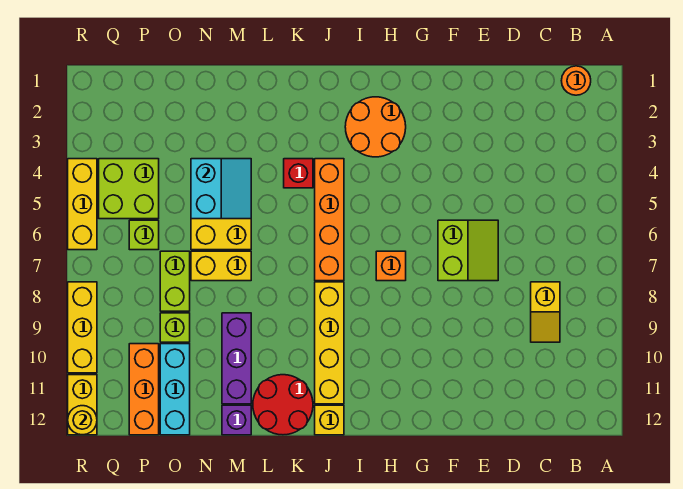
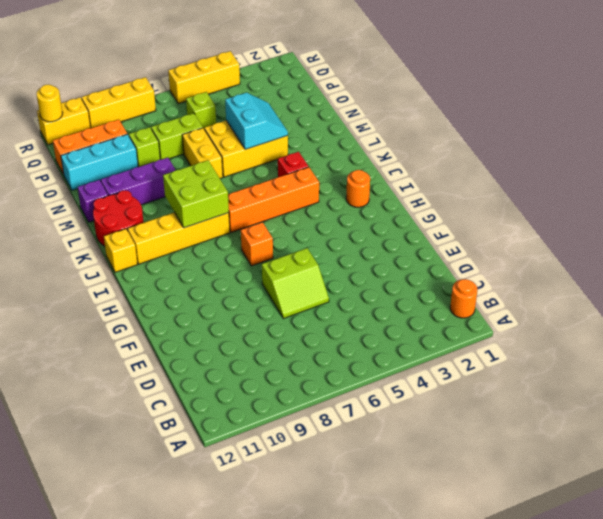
yellow slope C8:C9 level 1 top 8 -> none
orange round brick H2:I3 level 1 -> orange round brick I2 level 1
cyan slope M4:N5 level 2 top N -> cyan slope M4:N5 level 2 top 5
lime brick P4:Q5 level 1 -> lime brick J8:K9 level 2

